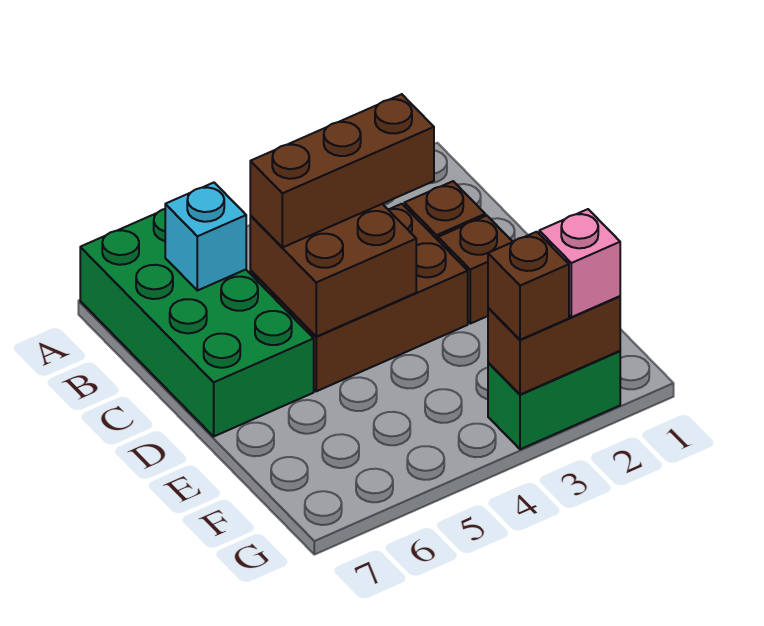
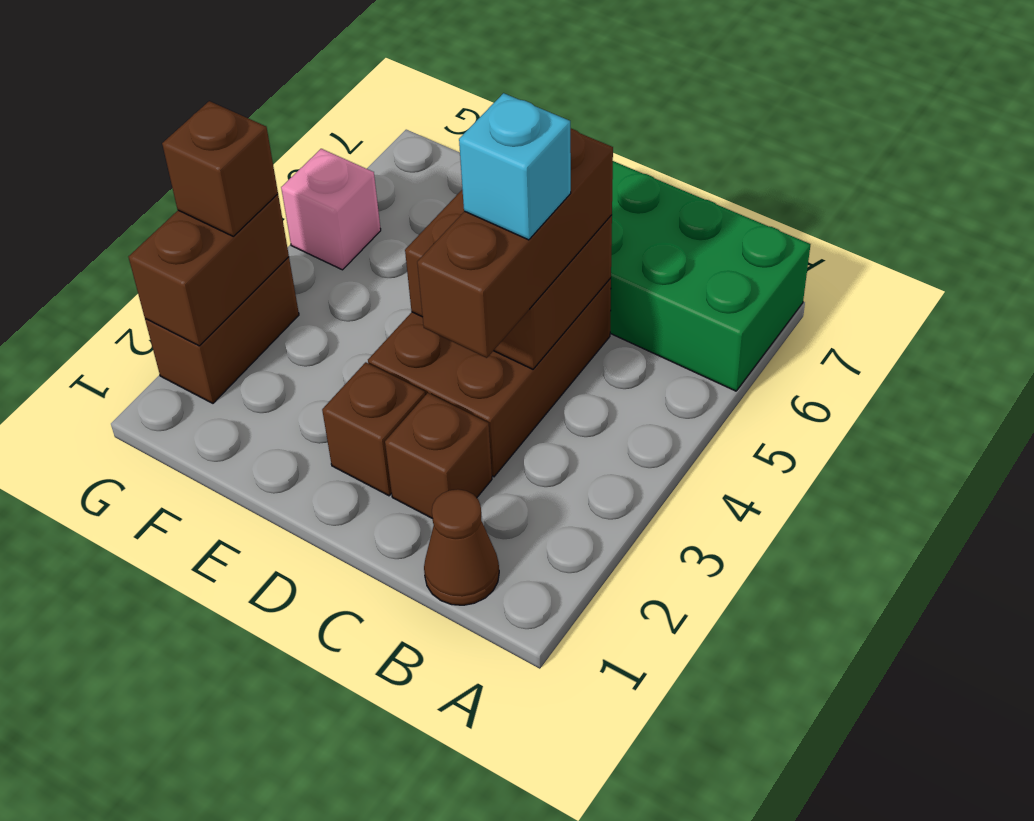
none -> brown cone B1 level 1
cyan brick B6 level 2 -> cyan brick C4 level 4
green brick G2:G3 level 1 -> brown brick G2:G3 level 1
pink brick G2 level 3 -> pink brick G5 level 1

